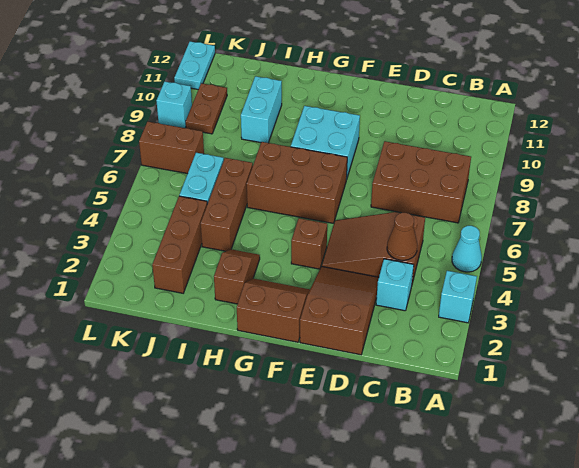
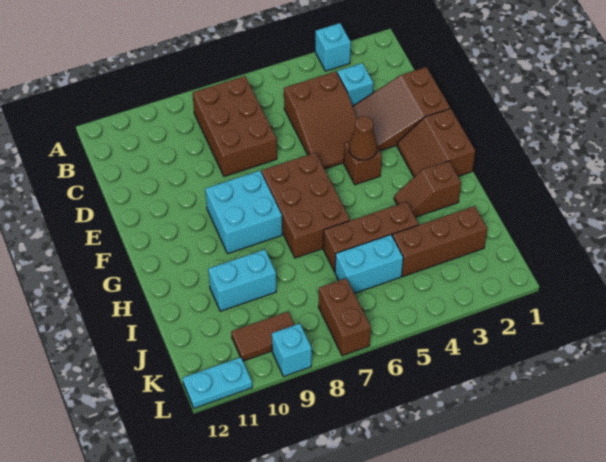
cyan cone A5 level 1 -> none
brown cone C4 level 2 -> brown cone F4 level 2
brown plate K9:K10 level 1 -> brown tile K9:K10 level 1

